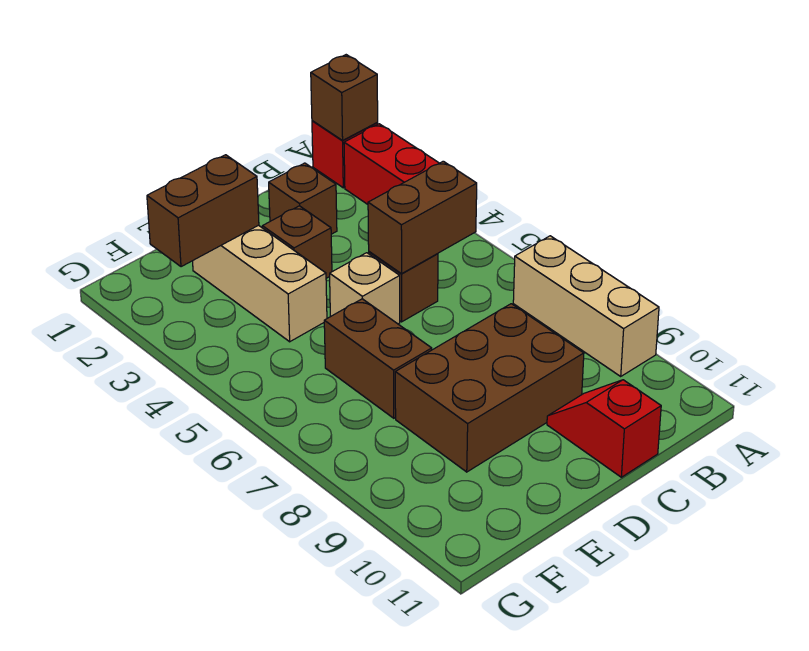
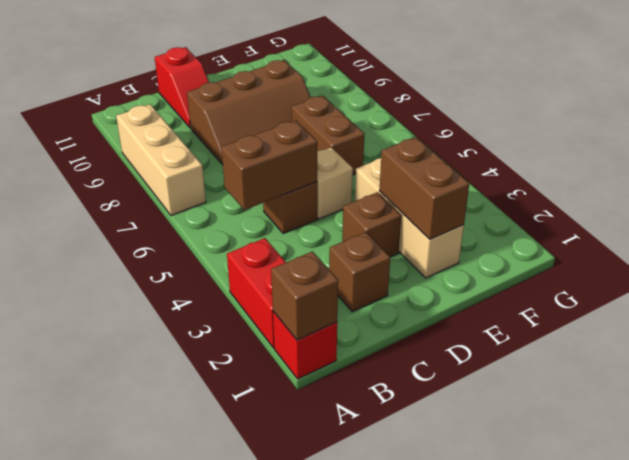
brown brick C8:E9 level 1 -> brown slope C8:E9 level 1 top 9
brown brick E2:F2 level 2 -> brown brick E2:E3 level 2

